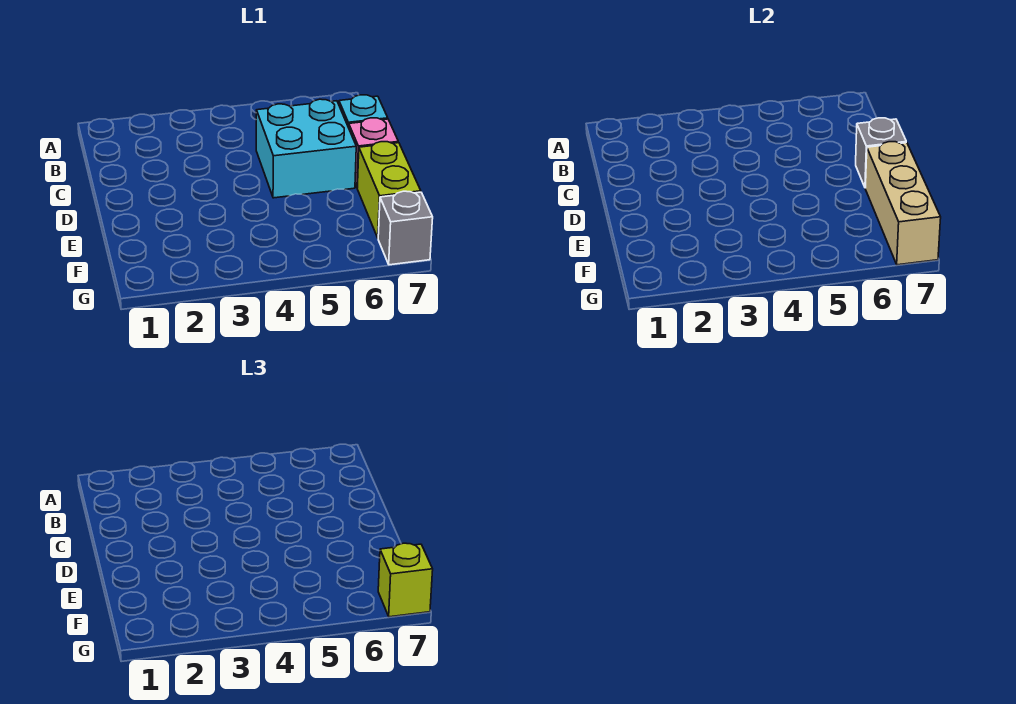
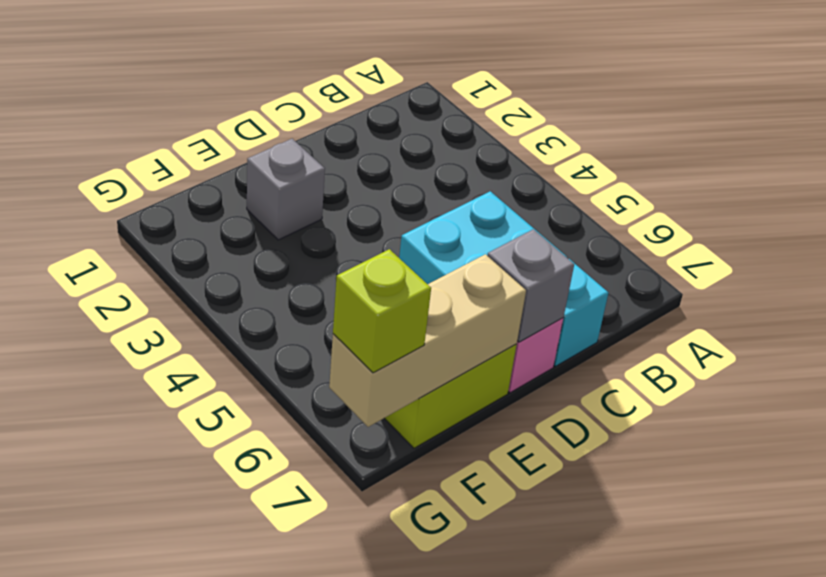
grey brick G7 level 1 -> grey brick E2 level 1

